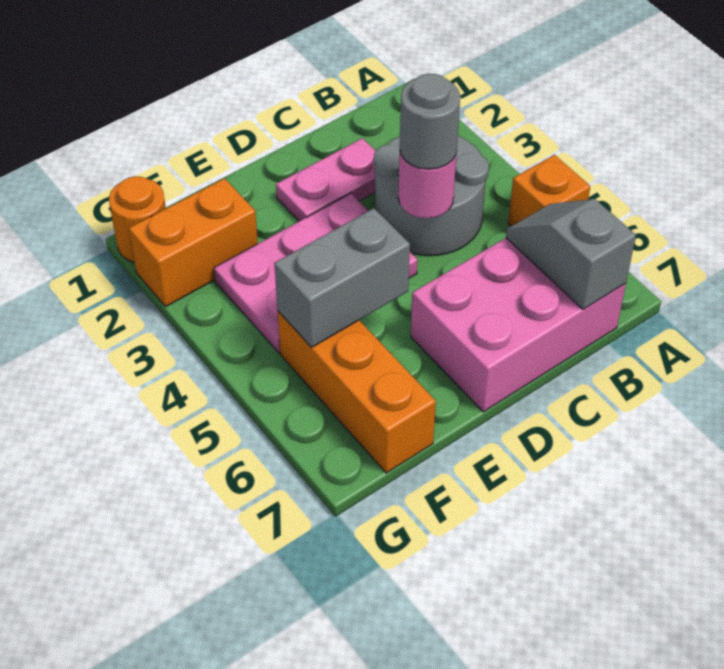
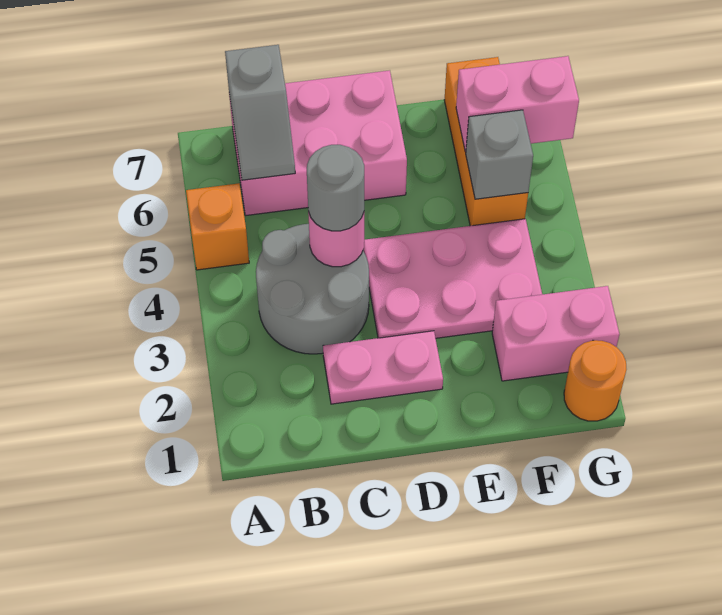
grey brick E5:F5 level 2 -> grey brick F5 level 2
orange brick F2:G2 level 1 -> pink brick F2:G2 level 1
none -> pink brick F6:G6 level 2

